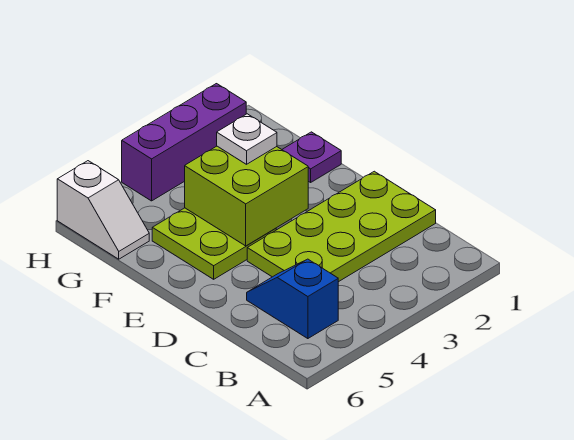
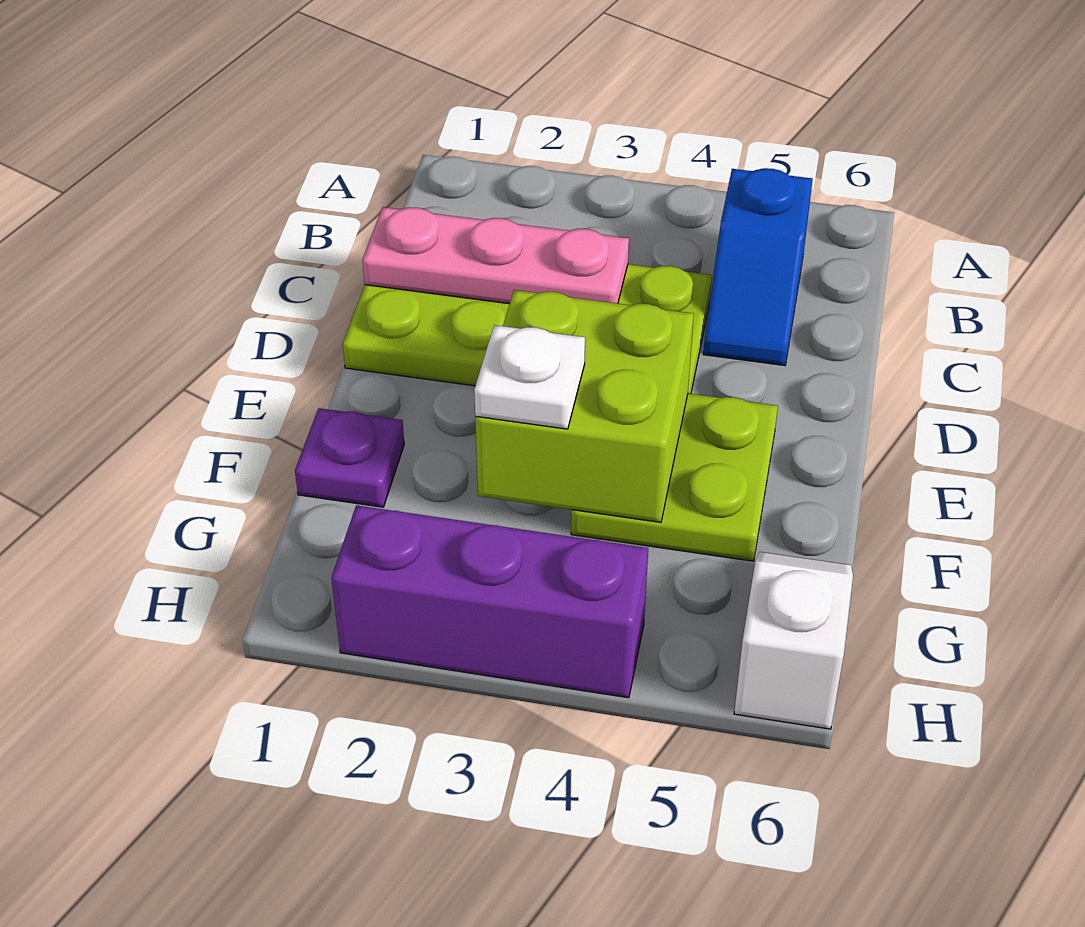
none -> pink plate C1:C3 level 2

